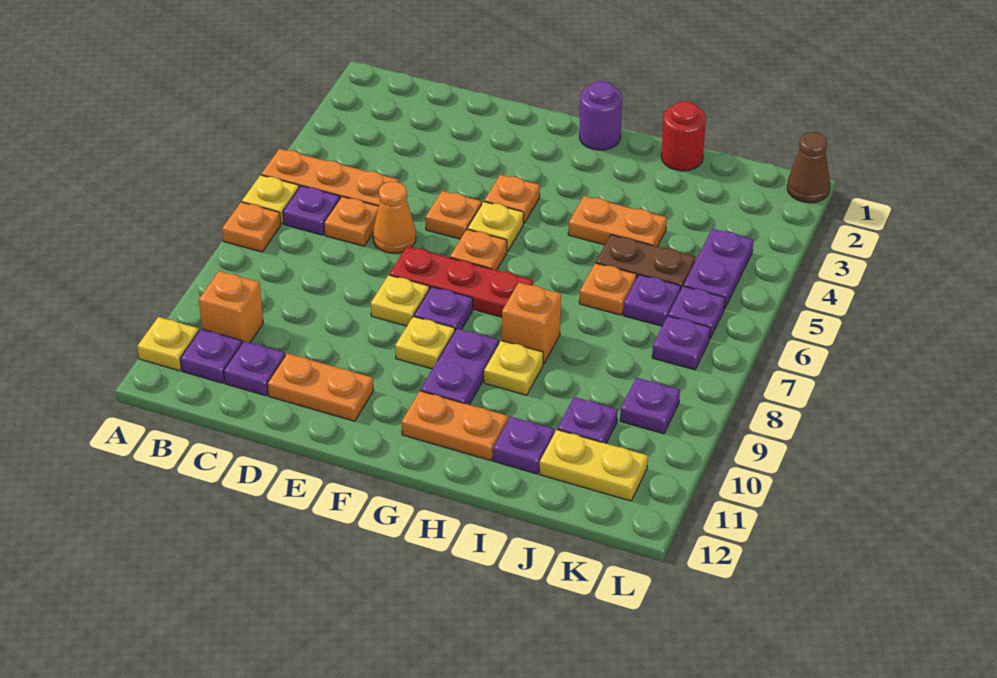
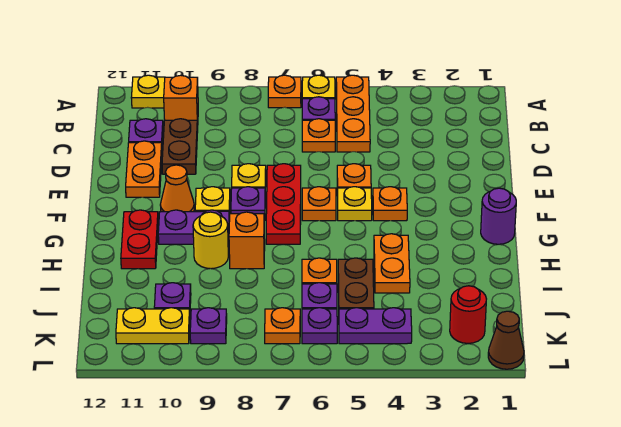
purple plate B11 level 1 -> none
none -> brown plate C10:D10 level 1
orange cone D6 level 1 -> orange cone F10 level 1
orange plate G11:H11 level 1 -> red plate G11:H11 level 1
yellow plate H9 level 1 -> yellow round brick H9 level 1
red round brick I1 level 1 -> red round brick K2 level 1
purple plate I11 level 1 -> none
yellow plate J11:K11 level 1 -> yellow plate K10:K11 level 1
purple plate K7 level 1 -> orange plate K7 level 1

